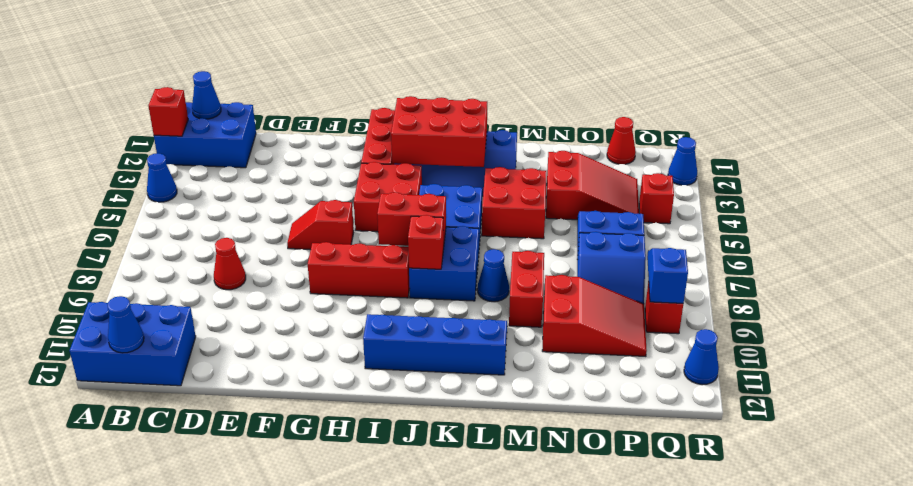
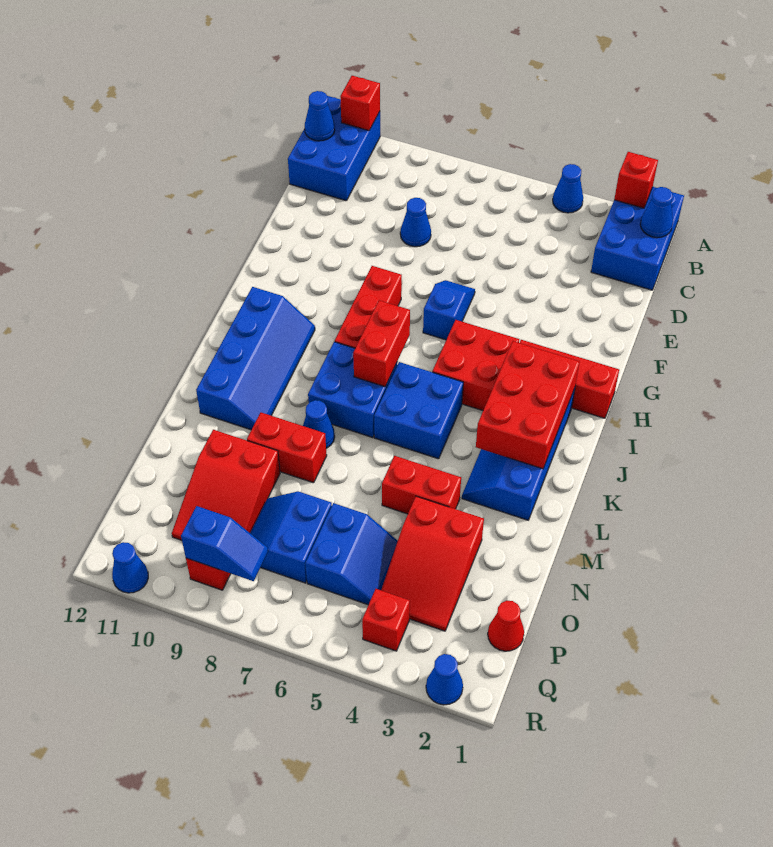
red cone D8 level 1 -> blue cone D8 level 1
red slope F6:G6 level 1 top G -> blue slope F6:G6 level 1 top G
red brick J8 level 2 -> red brick A11 level 2
red brick L4:M5 level 1 -> red brick M4:M5 level 1

